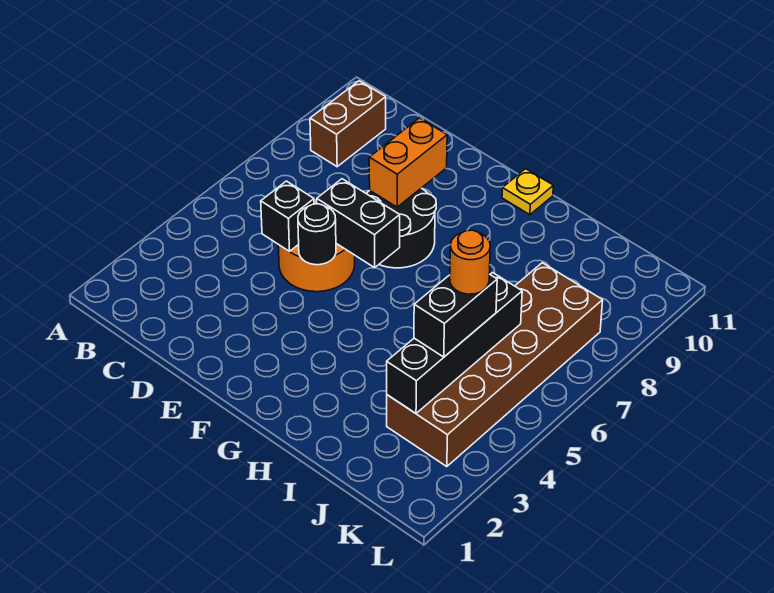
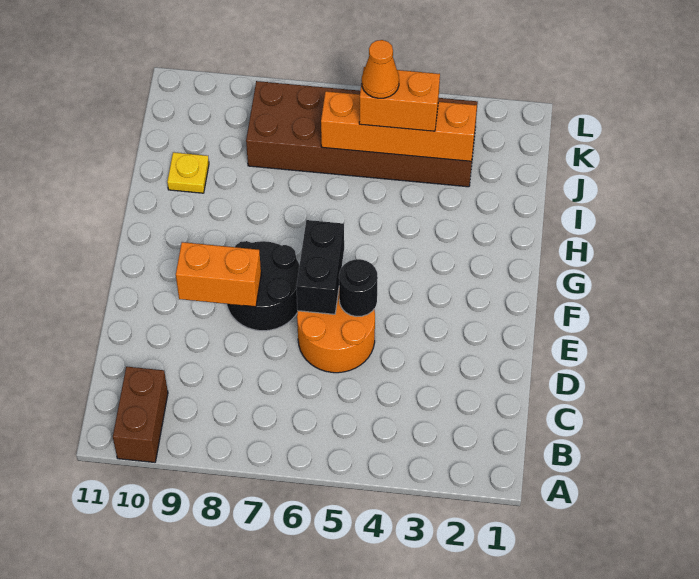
brown brick B9:B10 level 1 -> brown brick A10:B10 level 1
black brick D5 level 2 -> none
yellow plate G11 level 1 -> yellow plate I10 level 1
black brick J3:J6 level 2 -> orange brick J3:J6 level 2
black brick J4:J5 level 3 -> orange brick J4:J5 level 3
orange round brick J5 level 4 -> orange cone J5 level 4

